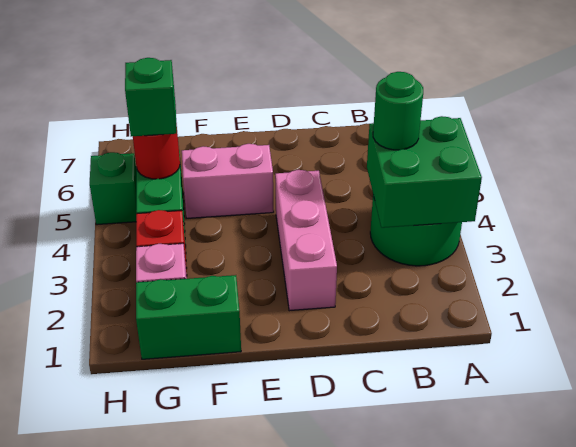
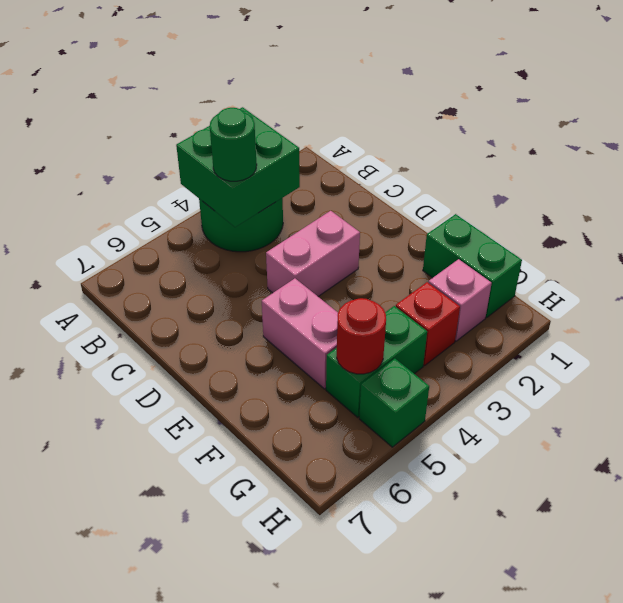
pink brick D2:D4 level 1 -> pink brick D3:D4 level 1
green brick G5 level 3 -> none

